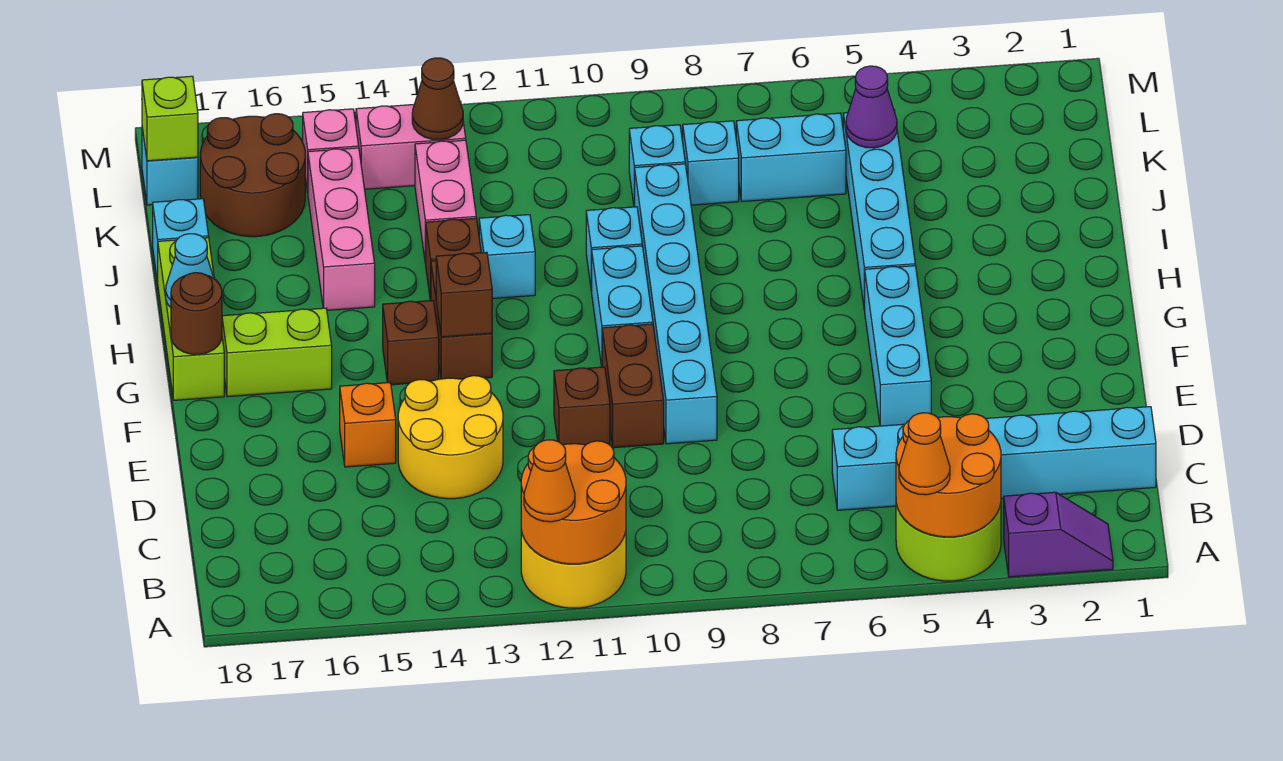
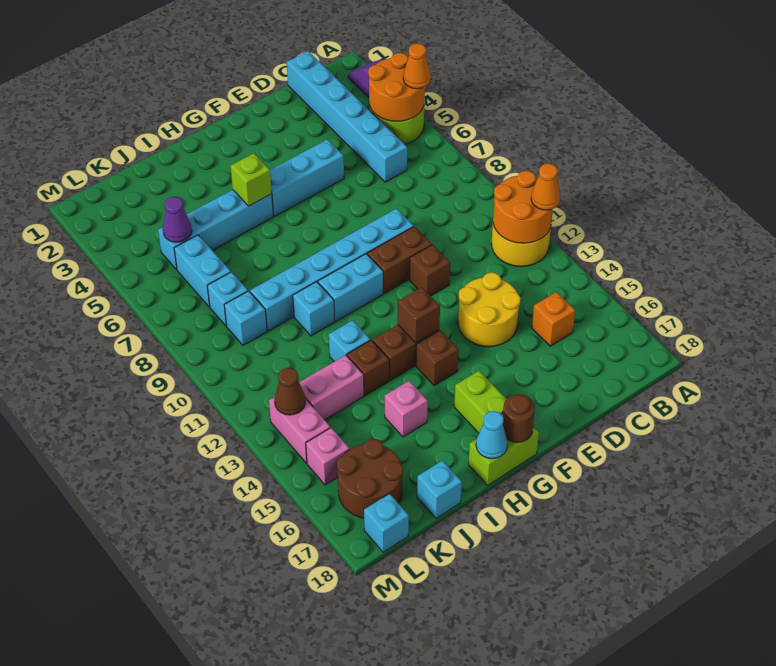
orange brick E15 level 1 -> orange brick C15 level 1
lime brick G18:I18 level 1 -> lime brick G18:H18 level 1
pink brick I15:K15 level 1 -> pink brick I15 level 1
lime brick L18 level 2 -> lime brick H5 level 2

